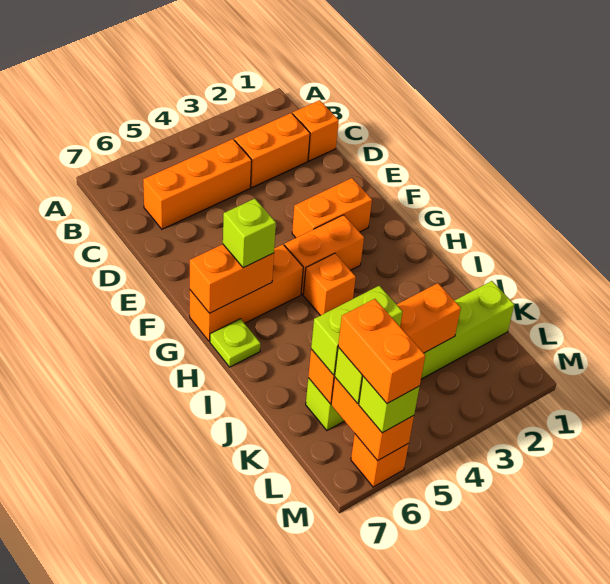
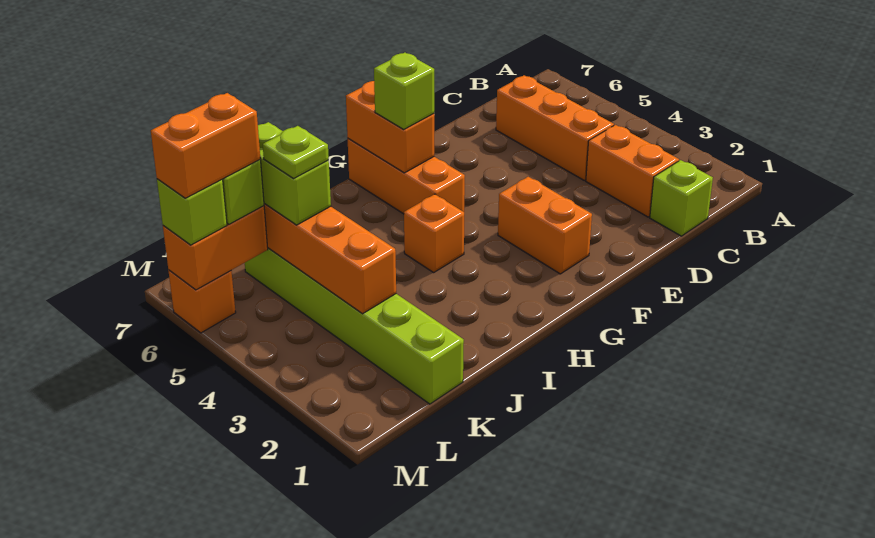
orange brick C1 level 1 -> lime brick C1 level 1
orange brick G3:G4 level 1 -> none
lime plate H7 level 1 -> lime plate K5 level 4

